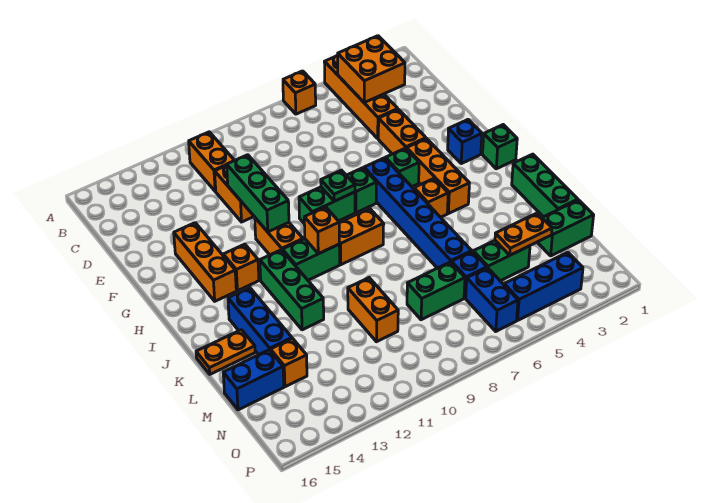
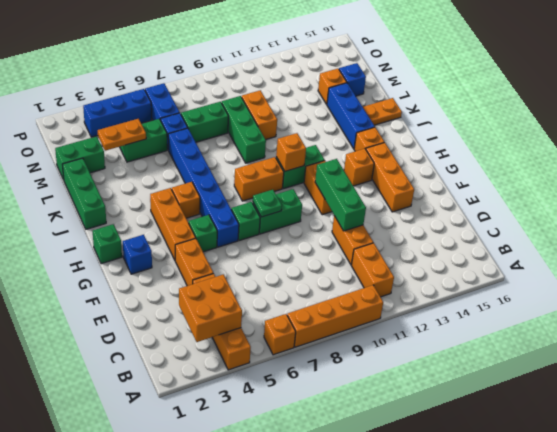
none -> orange brick A7:A10 level 1
green brick I12:K12 level 1 -> green brick K9:M9 level 1
none -> orange brick I14 level 1
blue brick M15:M16 level 1 -> blue brick M15 level 1

